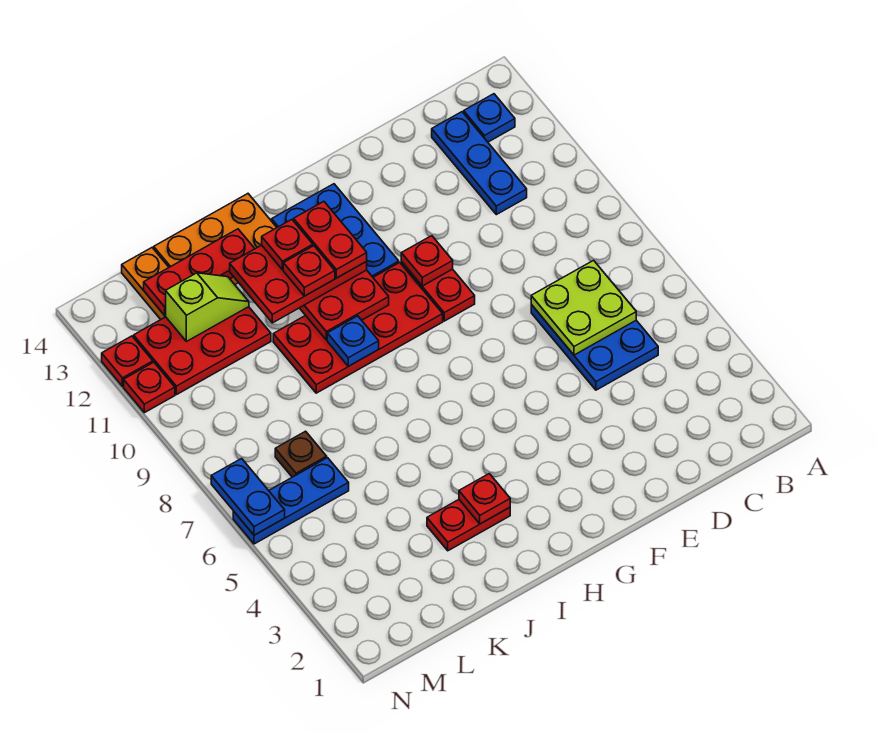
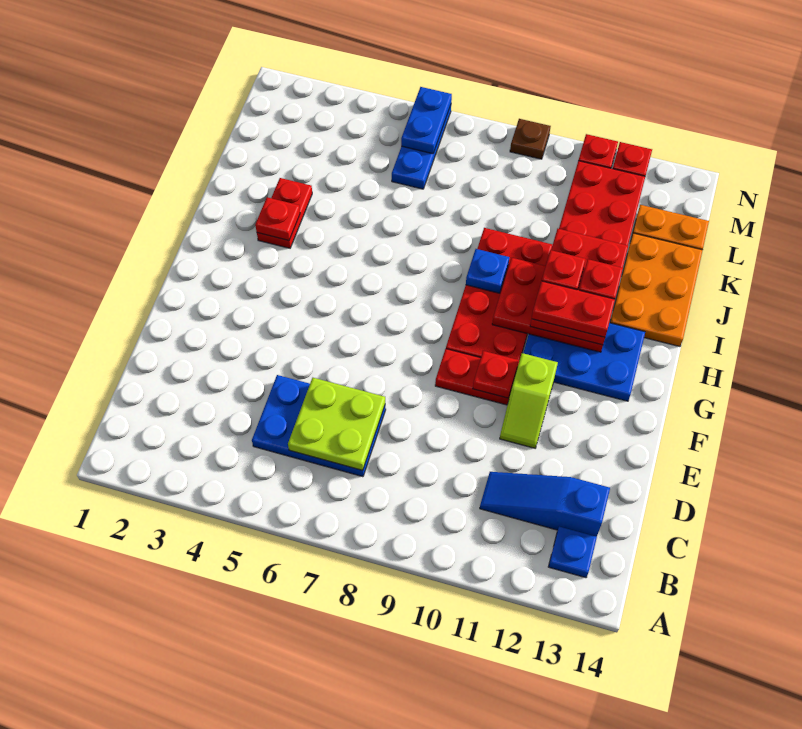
blue plate C11:C13 level 1 -> blue slope C11:C13 level 1 top 13
red plate J13:L13 level 2 -> none
lime slope K12:L12 level 2 top L -> lime slope E11:F11 level 1 top F
brown plate L7 level 1 -> brown plate N9 level 1
blue plate N6:N7 level 2 -> blue plate M6:N6 level 2

